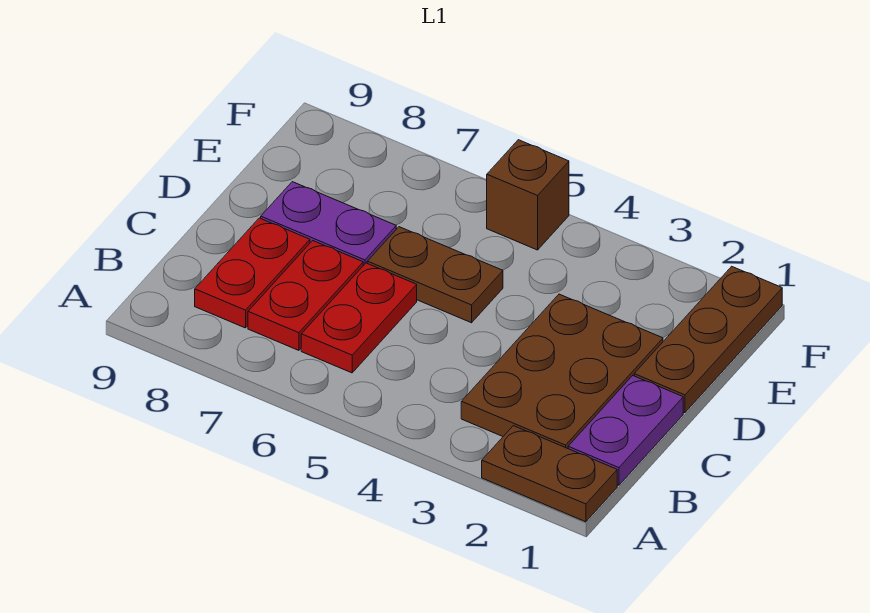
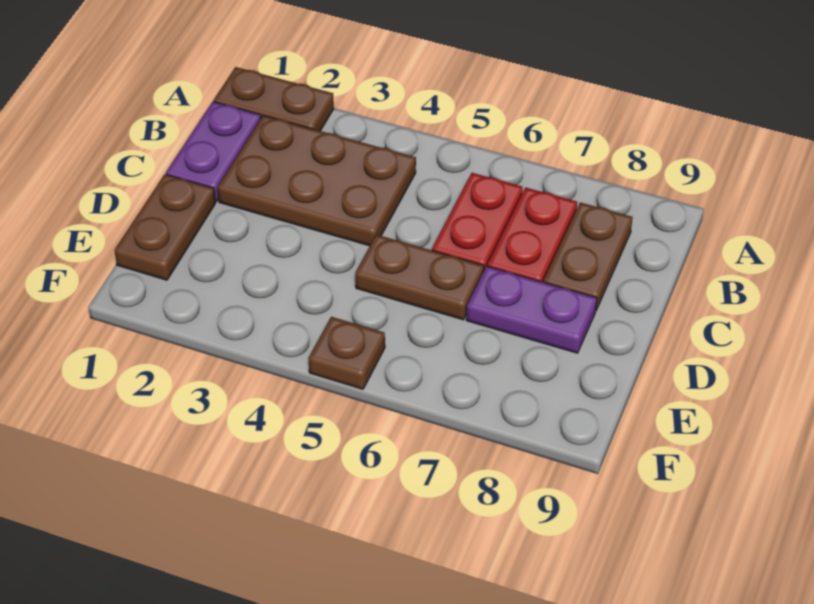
brown plate B2:D3 level 1 -> brown plate B2:C4 level 1
red plate B8:C8 level 1 -> brown plate B8:C8 level 1
brown plate D1:F1 level 1 -> brown plate D1:E1 level 1
brown brick F5 level 1 -> brown plate F5 level 1

